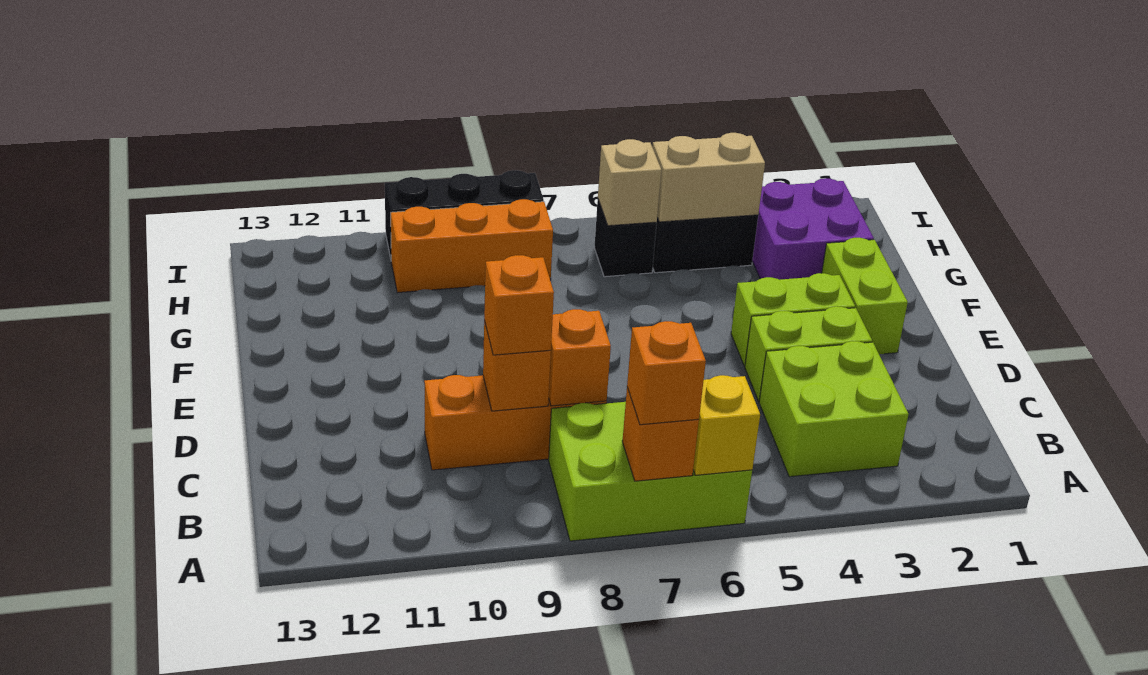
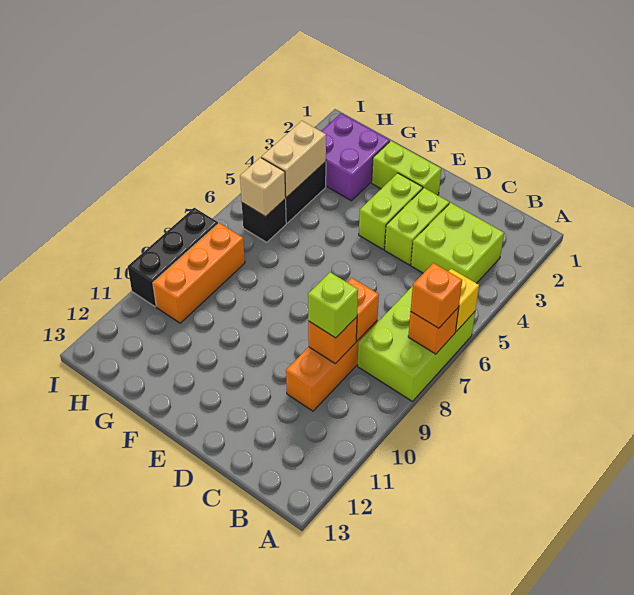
orange brick C9 level 3 -> lime brick C9 level 3

